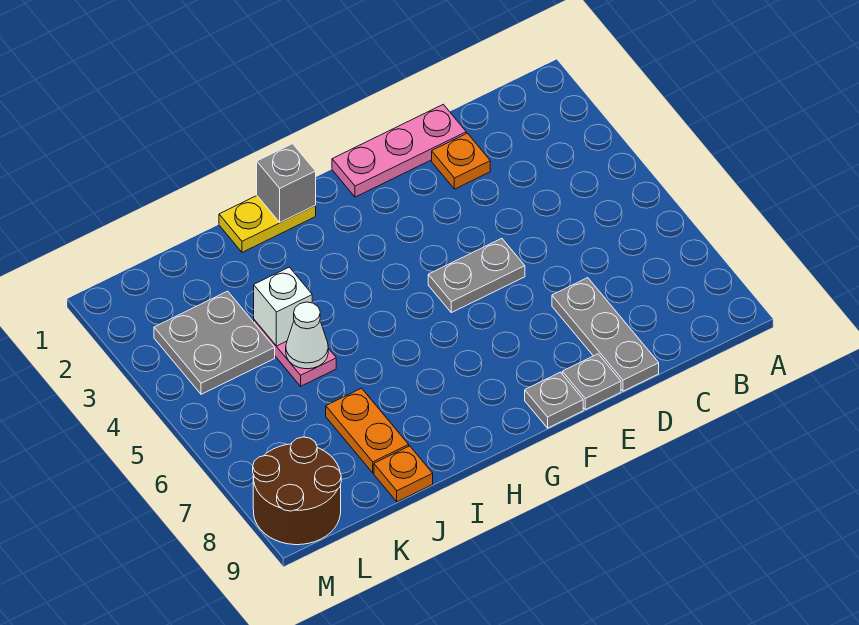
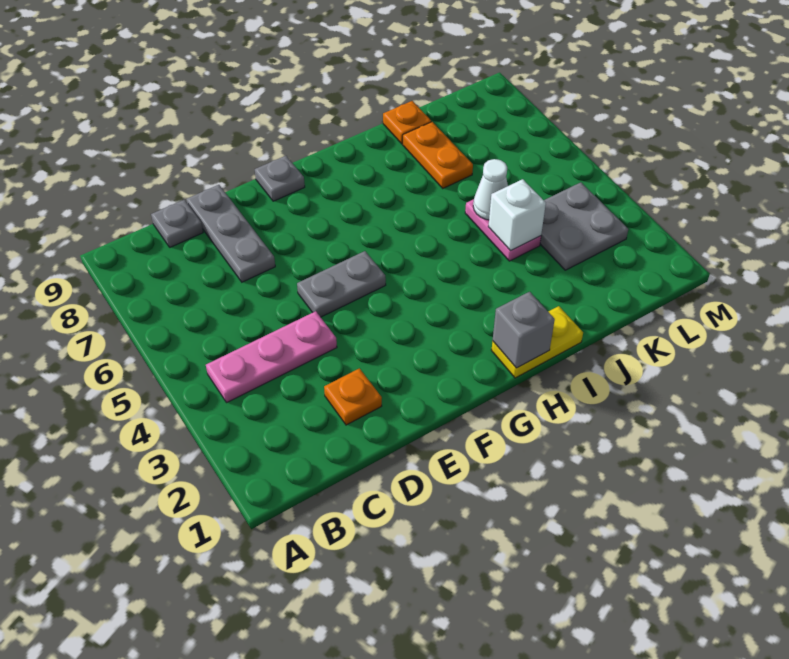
pink plate D1:F1 level 1 -> pink plate B4:D4 level 1
grey plate E9 level 1 -> grey plate C9 level 1
brown round brick L8:M9 level 1 -> none

